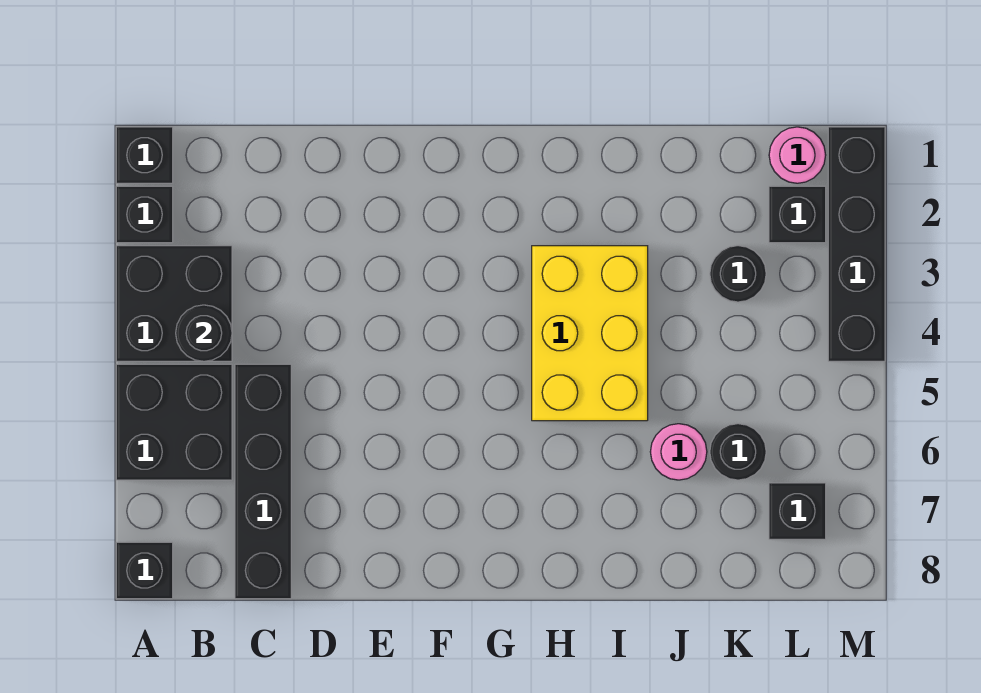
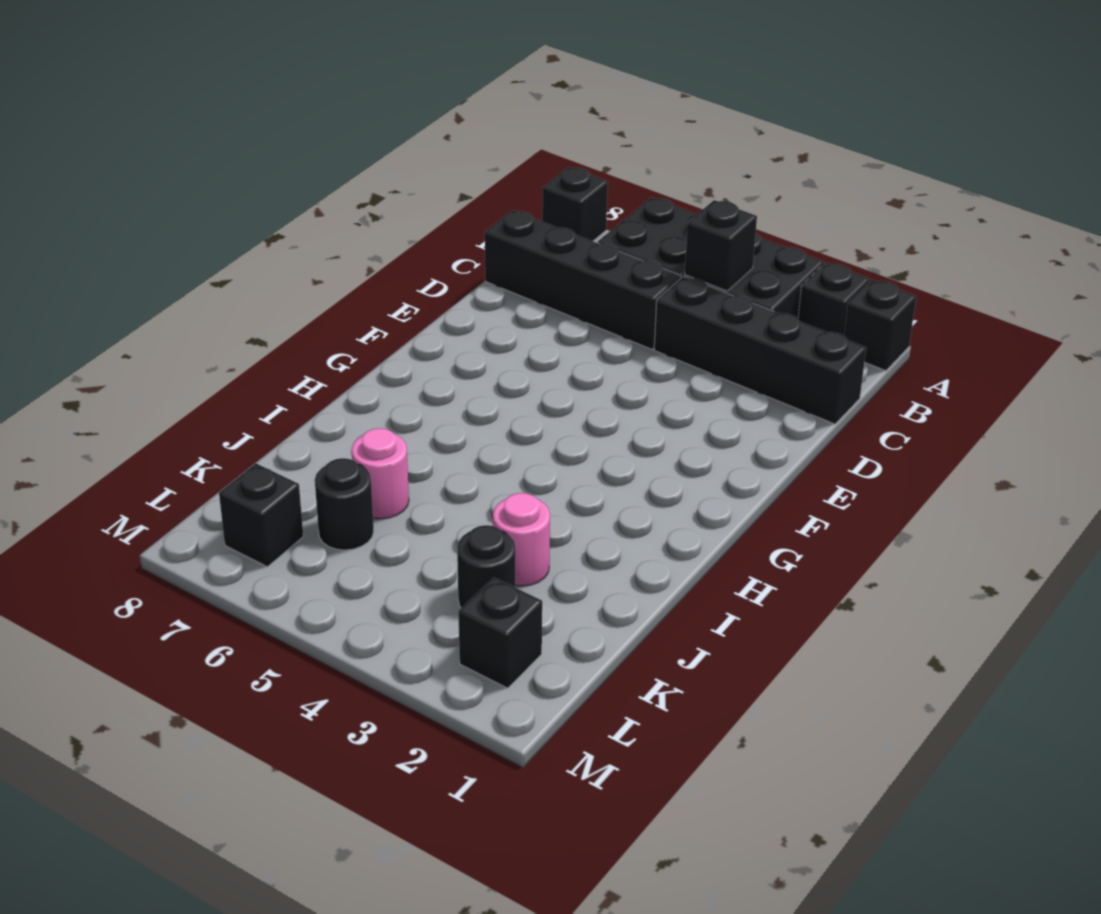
black round brick B4 level 2 -> black brick B4 level 2
yellow brick H3:I5 level 1 -> none
pink round brick L1 level 1 -> pink round brick J3 level 1
black brick M1:M4 level 1 -> black brick C1:C4 level 1

